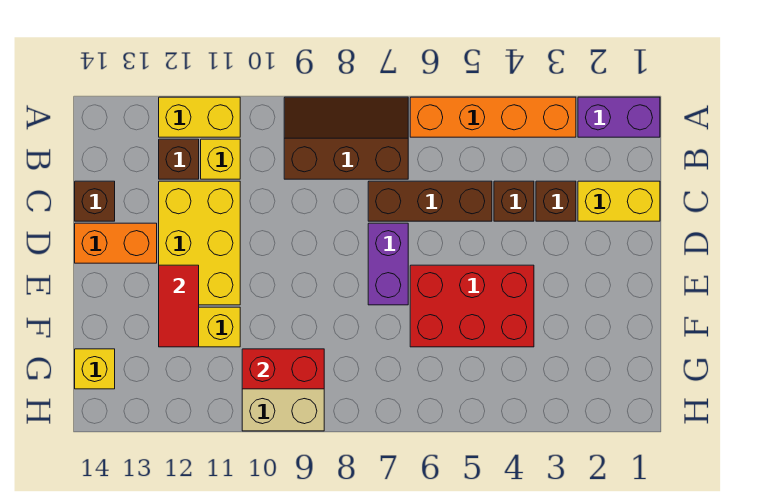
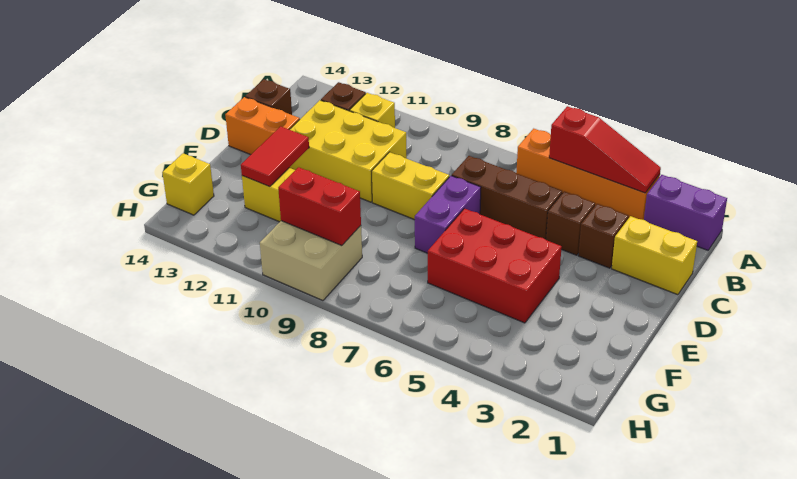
none -> red slope A3:A5 level 2 top 5
brown slope A7:B9 level 1 top B -> none
yellow brick A11:A12 level 1 -> yellow brick D8:D9 level 1
yellow brick C11:E12 level 1 -> yellow brick C10:D12 level 1

